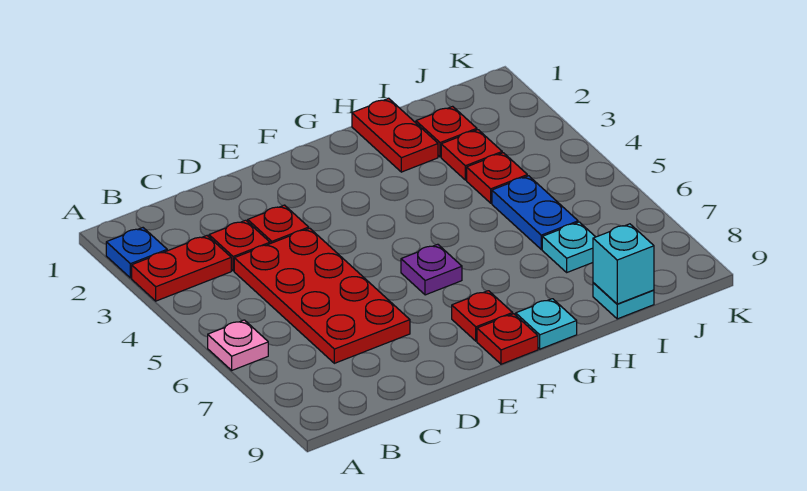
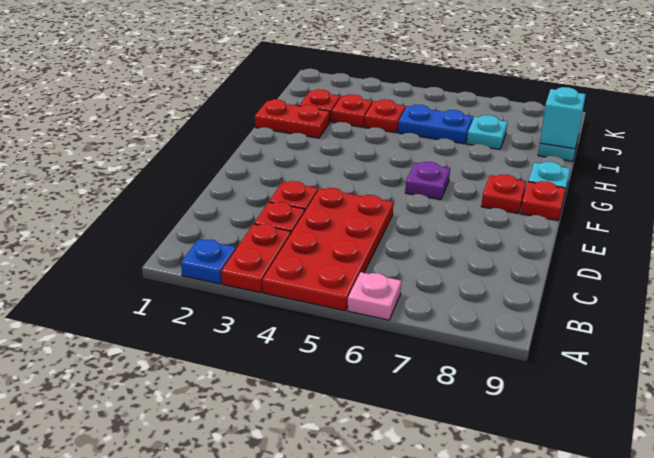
red plate C4:D7 level 1 -> red plate A4:D5 level 1

